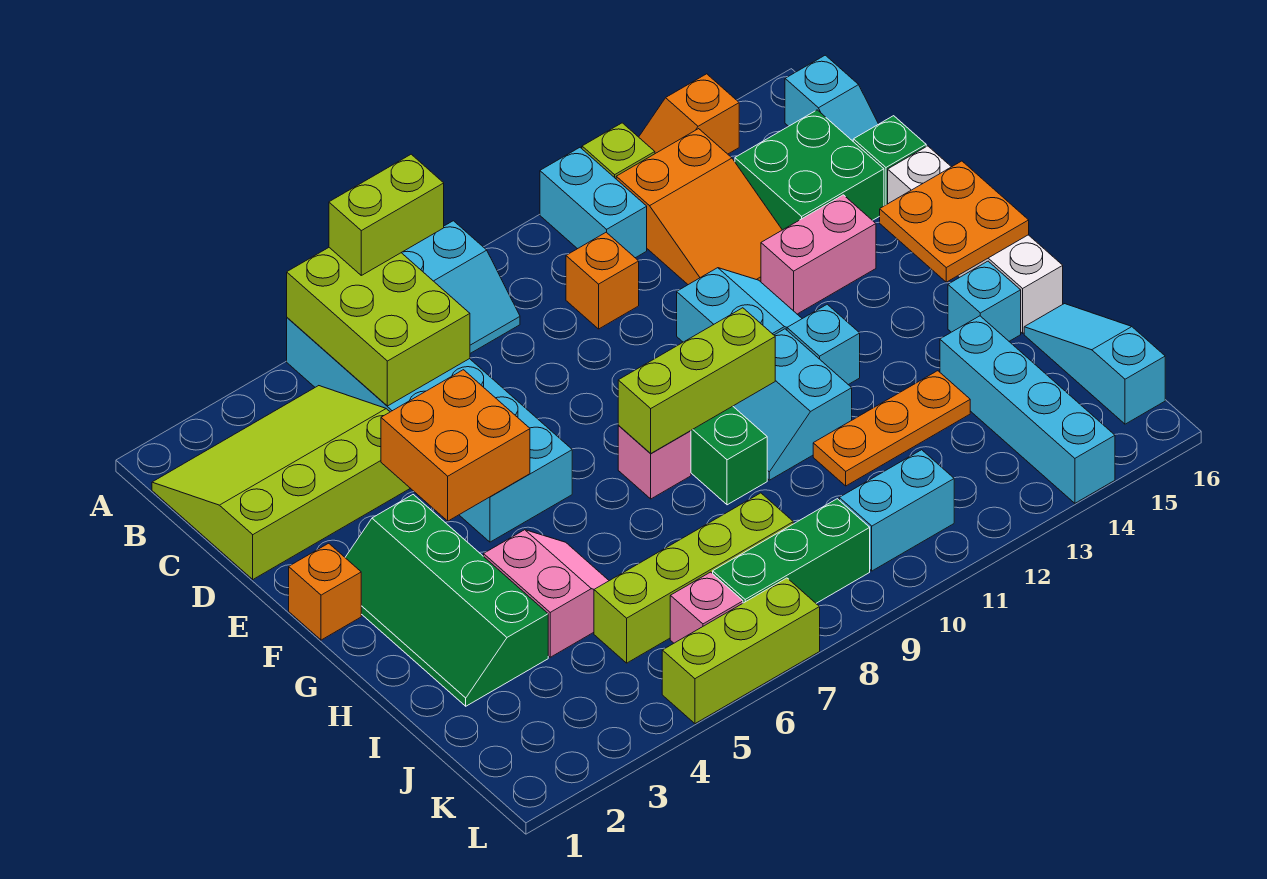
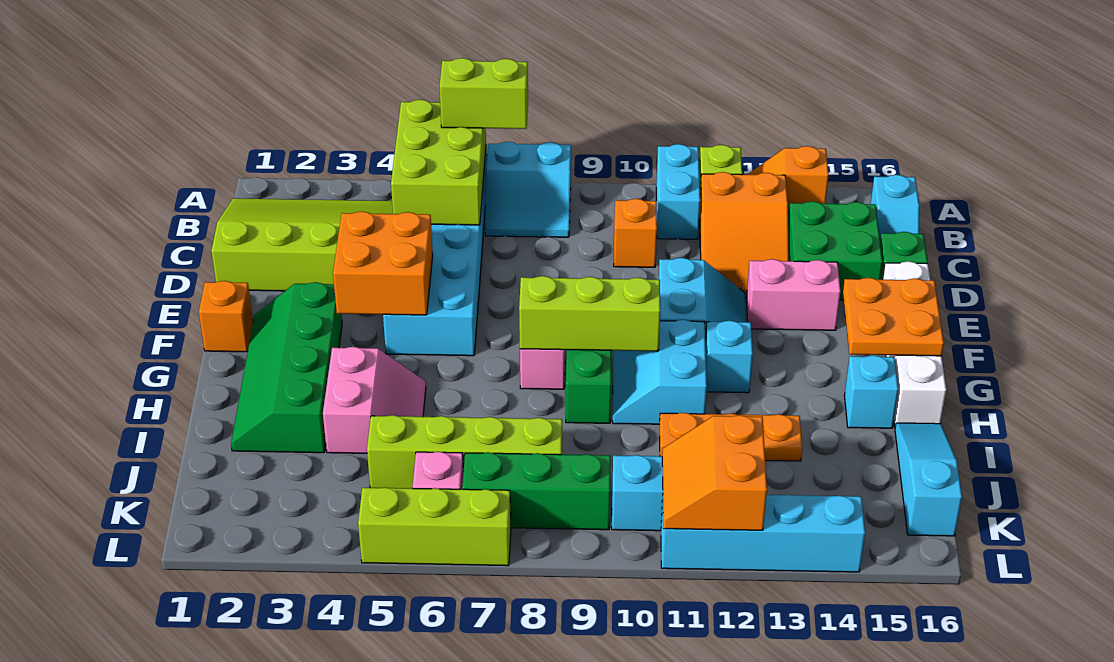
cyan brick I14:L14 level 1 -> cyan brick L11:L14 level 1
none -> orange slope K11:L12 level 2 top 12

